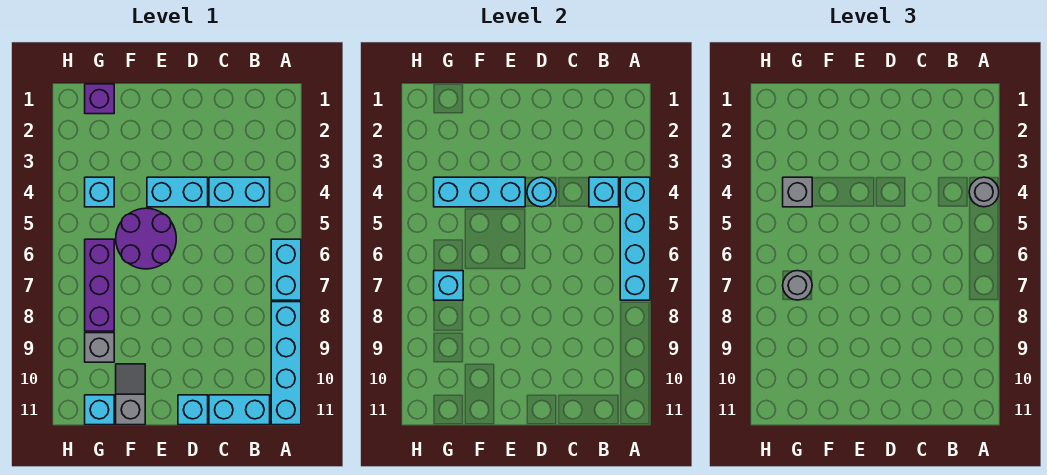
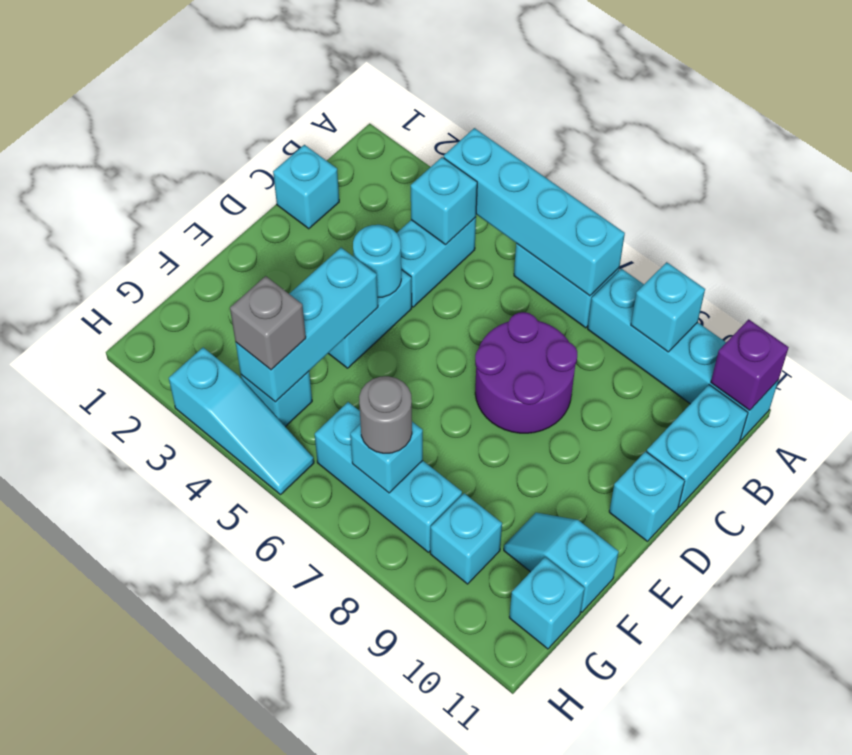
grey round brick A4 level 3 -> none
none -> cyan brick A9 level 2
none -> cyan brick C1 level 1
purple round brick E5:F6 level 1 -> purple round brick C7:D8 level 1
grey slope F10:F11 level 1 top 11 -> cyan slope F10:F11 level 1 top 11
purple brick G1 level 1 -> purple brick A11 level 2
purple brick G6:G8 level 1 -> cyan brick G6:G8 level 1
grey brick G9 level 1 -> cyan brick G9 level 1
none -> cyan slope H3:H5 level 1 top 3

